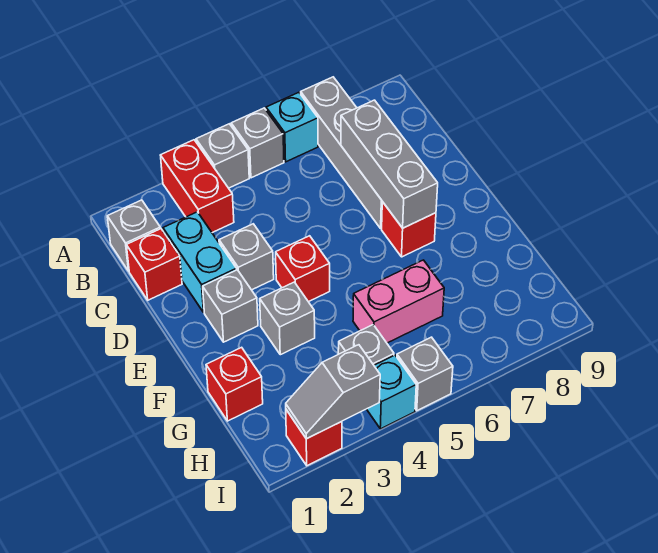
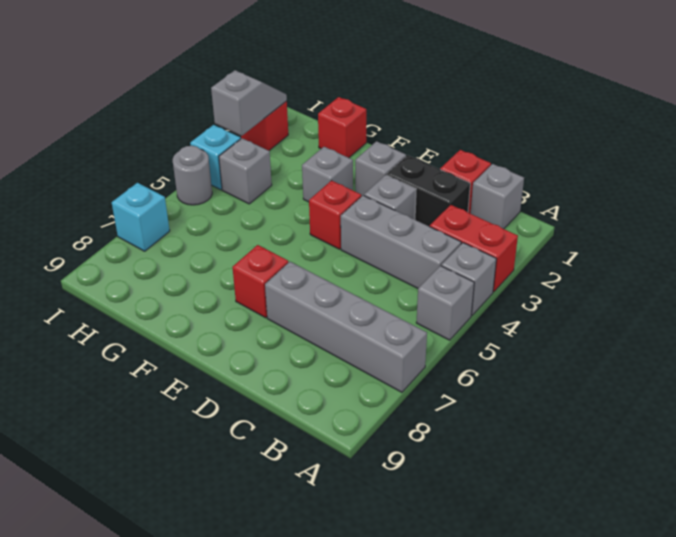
cyan brick A6 level 1 -> cyan brick I7 level 1
cyan brick C2:D2 level 1 -> black brick C2:D2 level 1
grey brick C7:E7 level 2 -> grey brick B4:D4 level 1
pink brick G5:G6 level 1 -> none
grey brick I5 level 1 -> grey round brick I5 level 1

